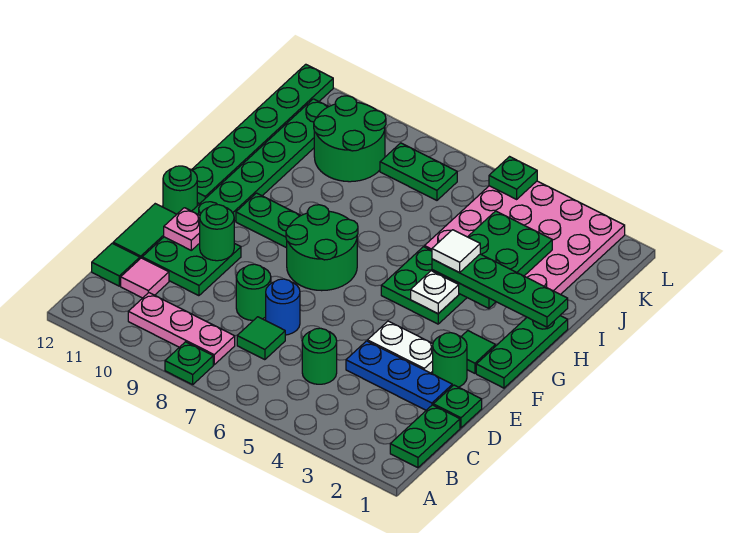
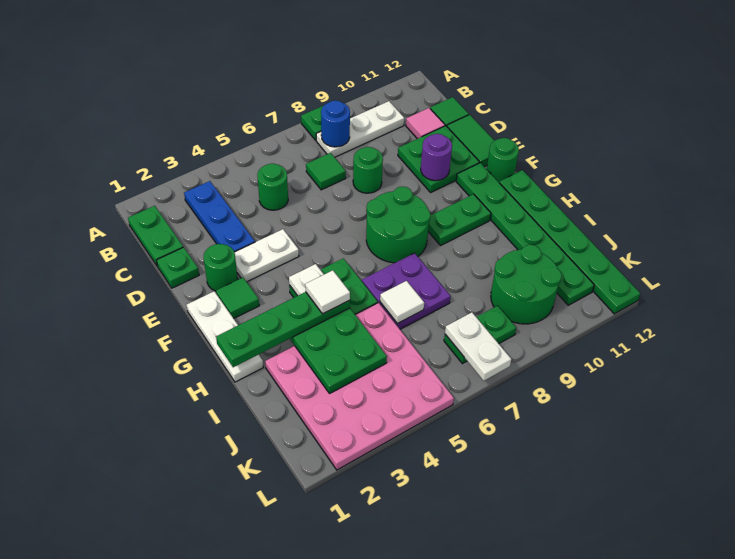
pink plate B8:B10 level 1 -> white plate B8:B10 level 1
blue plate D2:D4 level 1 -> blue plate B3:D3 level 1
blue round brick D7 level 1 -> blue round brick B8 level 2
green round brick E10 level 2 -> purple round brick E10 level 2
pink plate E11 level 2 -> none
green plate F1:H1 level 1 -> white plate F1:H1 level 1
none -> purple plate H6:I7 level 1
none -> white tile I6 level 2
none -> white plate K7:L7 level 2
green plate L5 level 2 -> none

